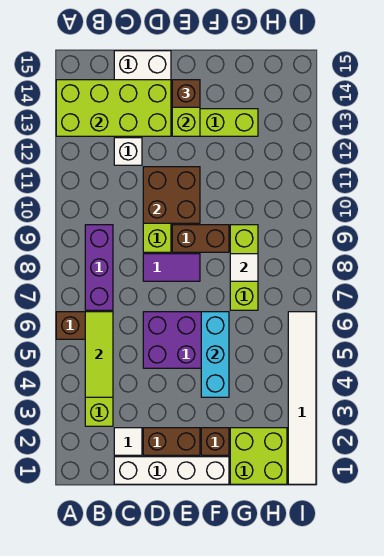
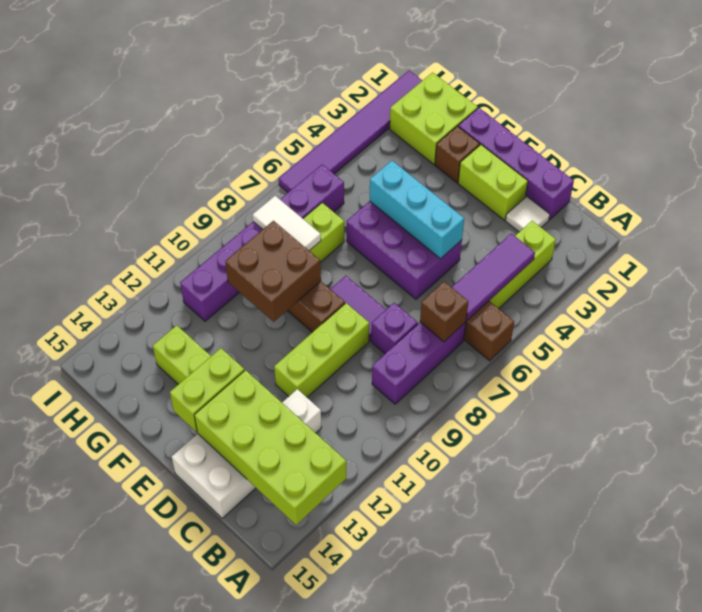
lime tile B4:B6 level 2 -> purple tile B4:B6 level 2
white brick C1:F1 level 1 -> purple brick C1:F1 level 1
none -> purple brick C8 level 1
brown brick D2:E2 level 1 -> lime brick D2:E2 level 1
brown brick D10:E11 level 2 -> brown brick F9:G10 level 2
brown brick E14 level 3 -> brown brick B7 level 2
cyan brick F4:F6 level 2 -> cyan brick D5:F5 level 2
white tile G8 level 2 -> white tile G8:H8 level 2
none -> purple brick H6:H11 level 1
white tile I1:I6 level 1 -> purple tile I1:I6 level 1

